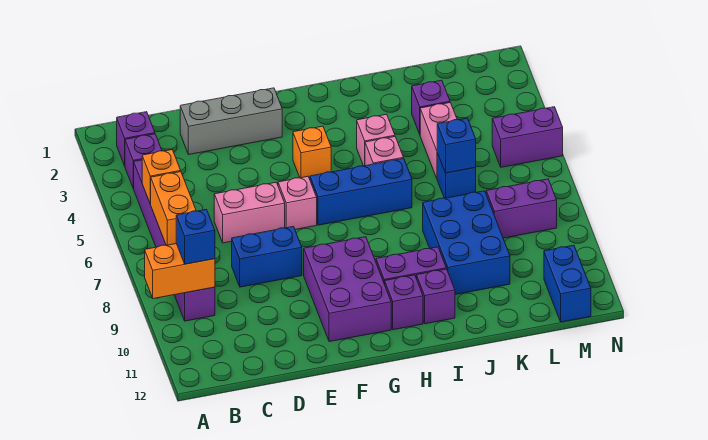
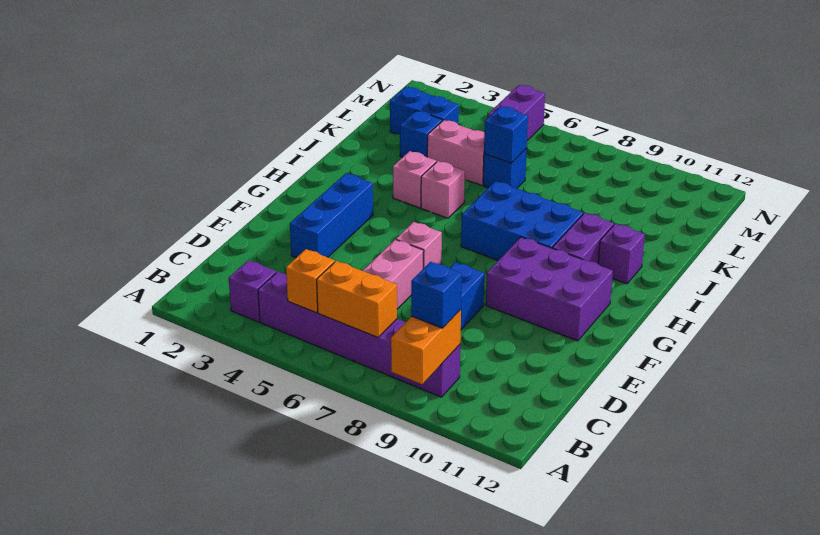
purple brick B2 level 1 -> none
grey brick D2:F2 level 1 -> none
orange brick G4 level 1 -> none
blue brick G6:I6 level 1 -> blue brick E3:G3 level 1
purple brick H11 level 1 -> none
blue brick J8:K10 level 1 -> blue brick H7:I9 level 1
purple brick K3 level 1 -> blue brick K3 level 1
purple brick L8:M8 level 1 -> none
blue brick M11:M12 level 1 -> blue brick L2:L3 level 1

